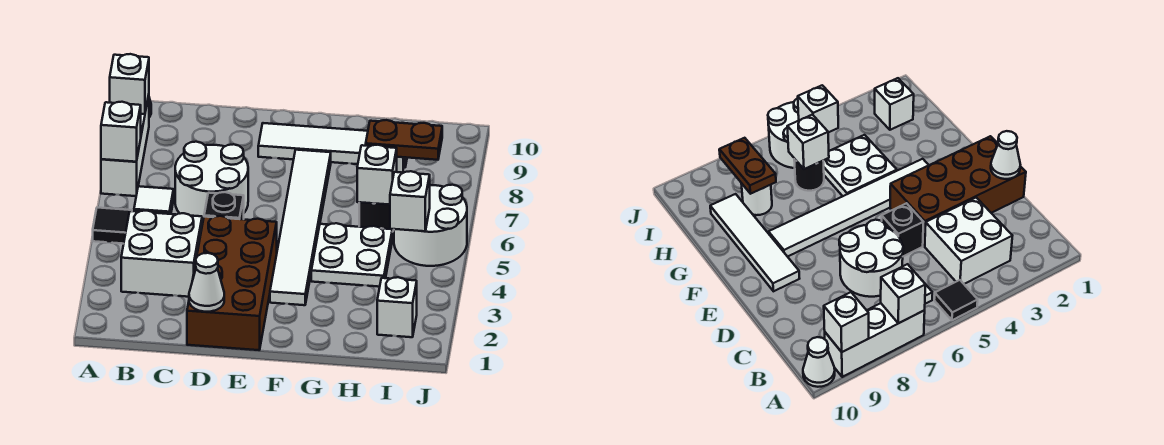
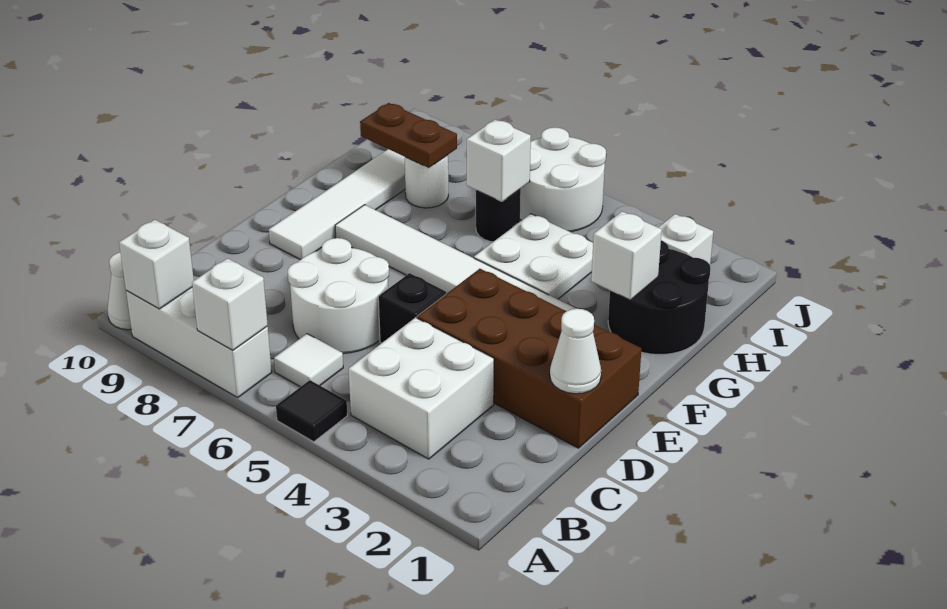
none -> black round brick G1:H2 level 1
brown plate H8:I8 level 2 -> brown plate H8:H9 level 2
white brick I5 level 2 -> white brick G2 level 2

